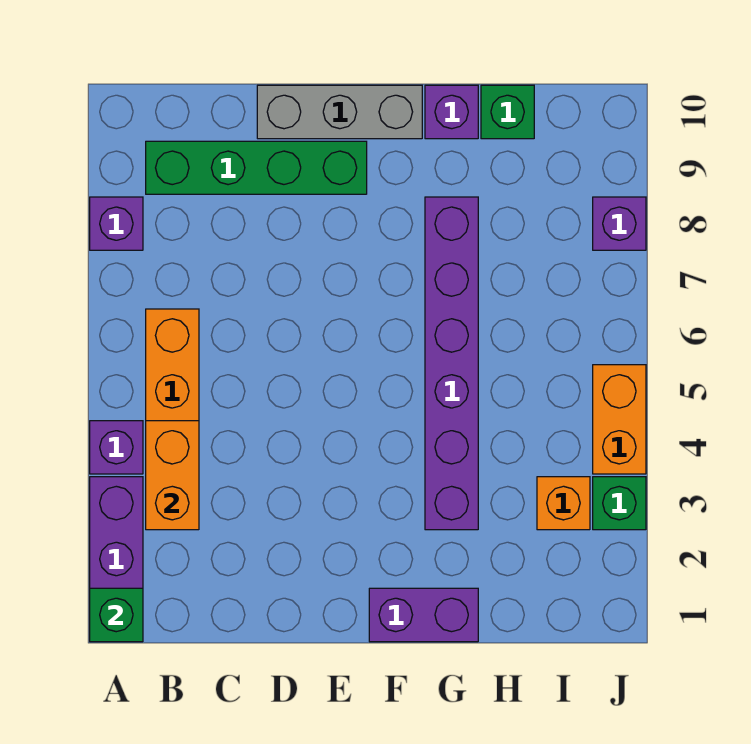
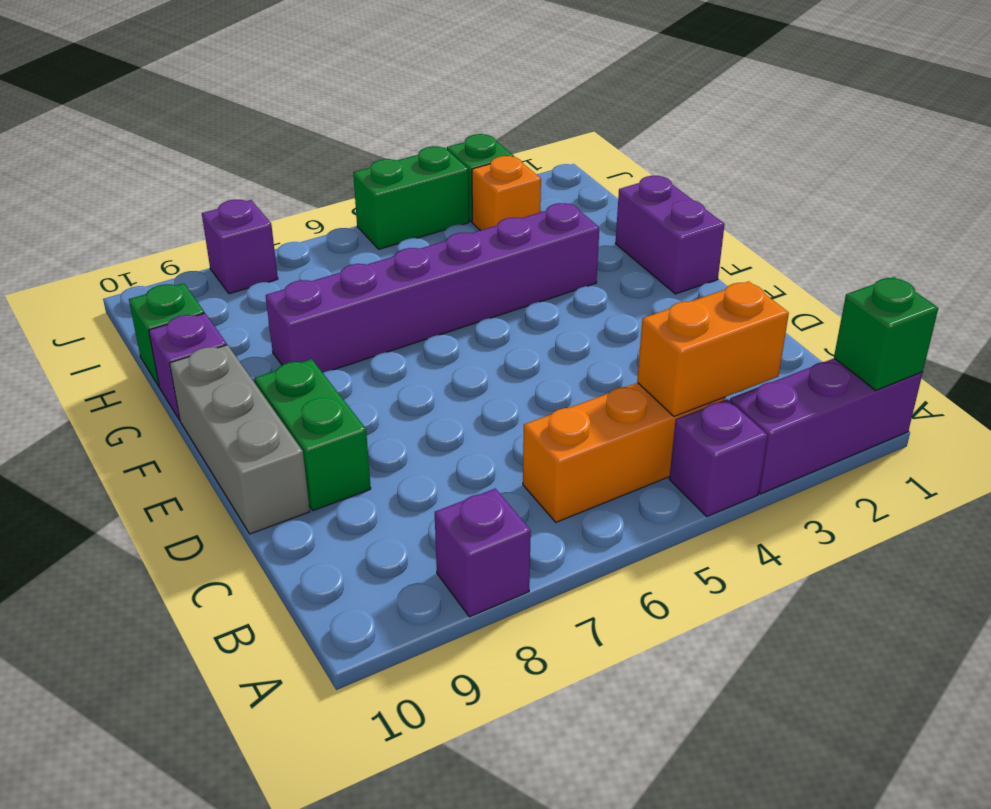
green brick B9:E9 level 1 -> green brick D9:E9 level 1
orange brick J4:J5 level 1 -> green brick J4:J5 level 1

